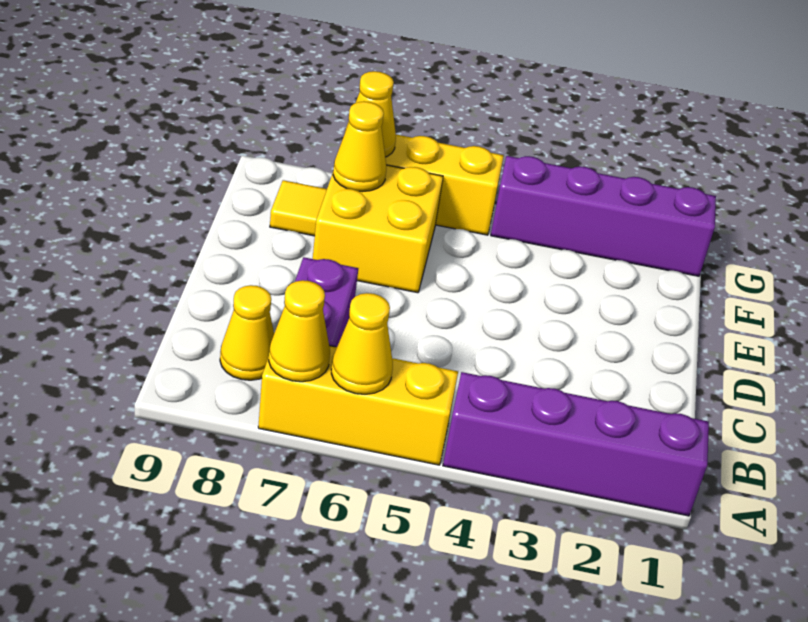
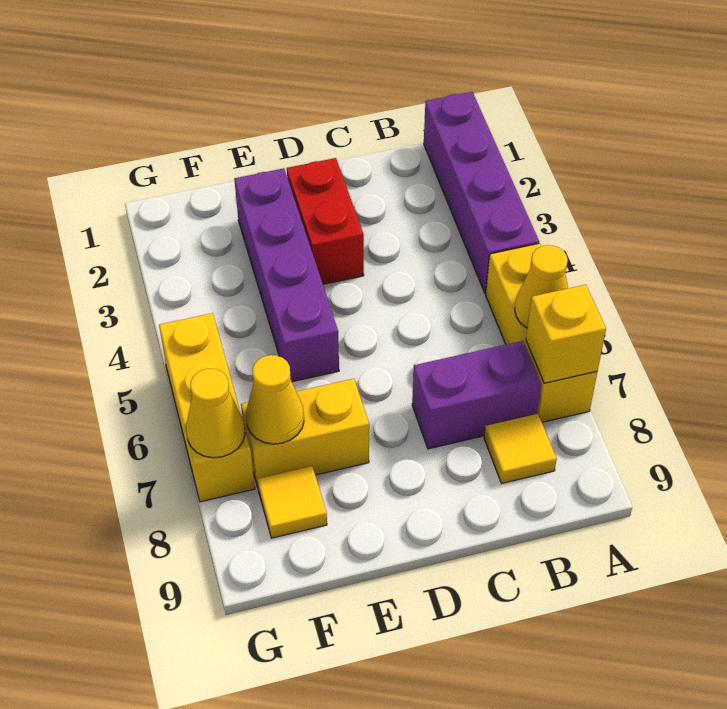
yellow cone A7 level 2 -> yellow brick A7 level 2
yellow cone B8 level 1 -> yellow tile B8 level 1
none -> red brick D2:D3 level 1
yellow brick E6:F7 level 1 -> yellow brick E7:F7 level 1
purple brick G1:G4 level 1 -> purple brick E2:E5 level 1

